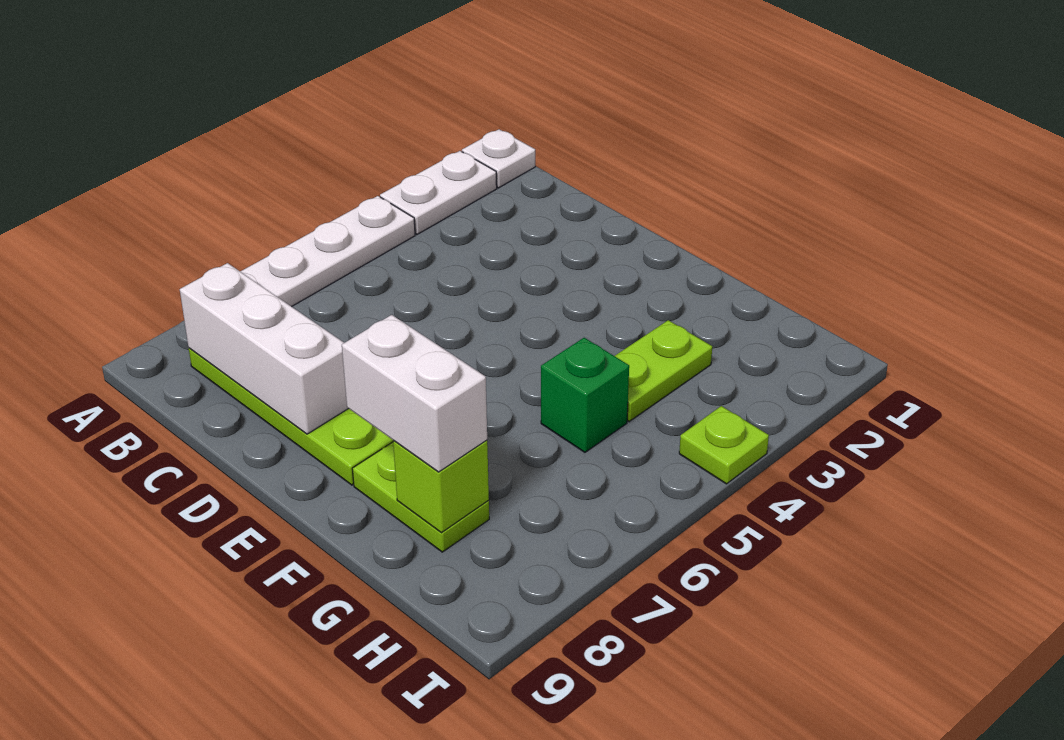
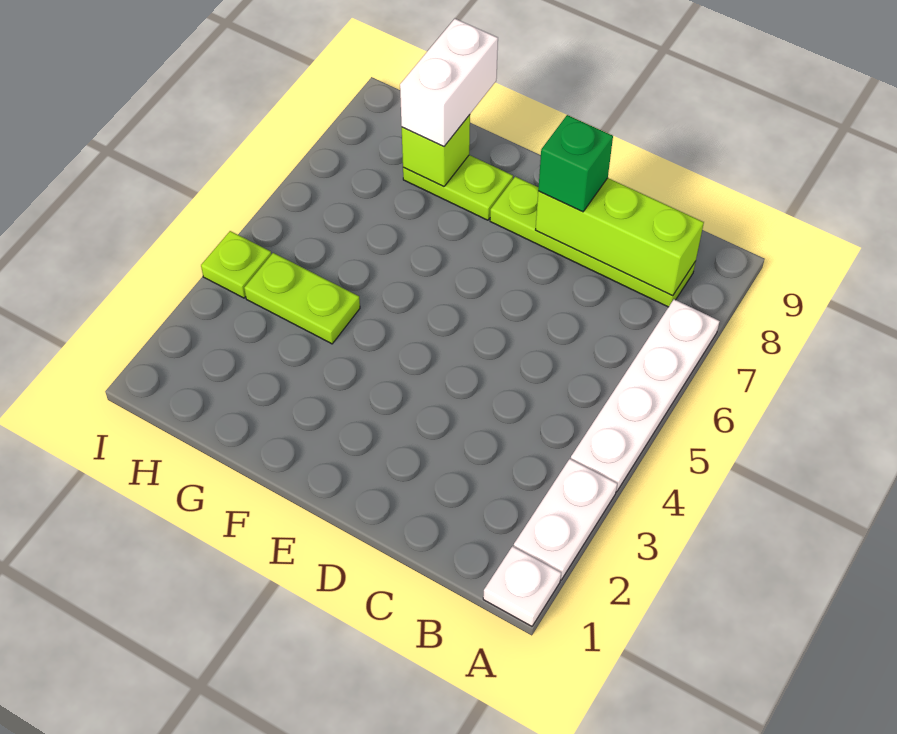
white brick B8:D8 level 2 -> lime brick B8:D8 level 2
white brick F8:G8 level 3 -> white brick G8:G9 level 3
lime plate G3:G4 level 1 -> lime plate G4:H4 level 1
green brick G5 level 1 -> green brick D8 level 3

